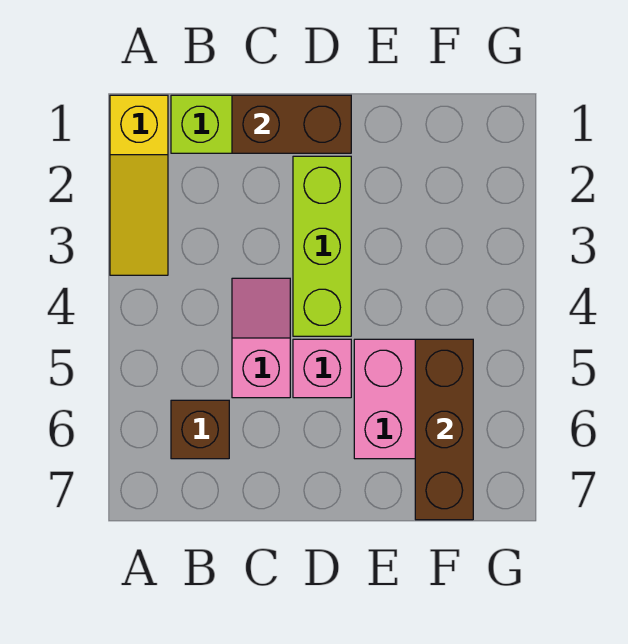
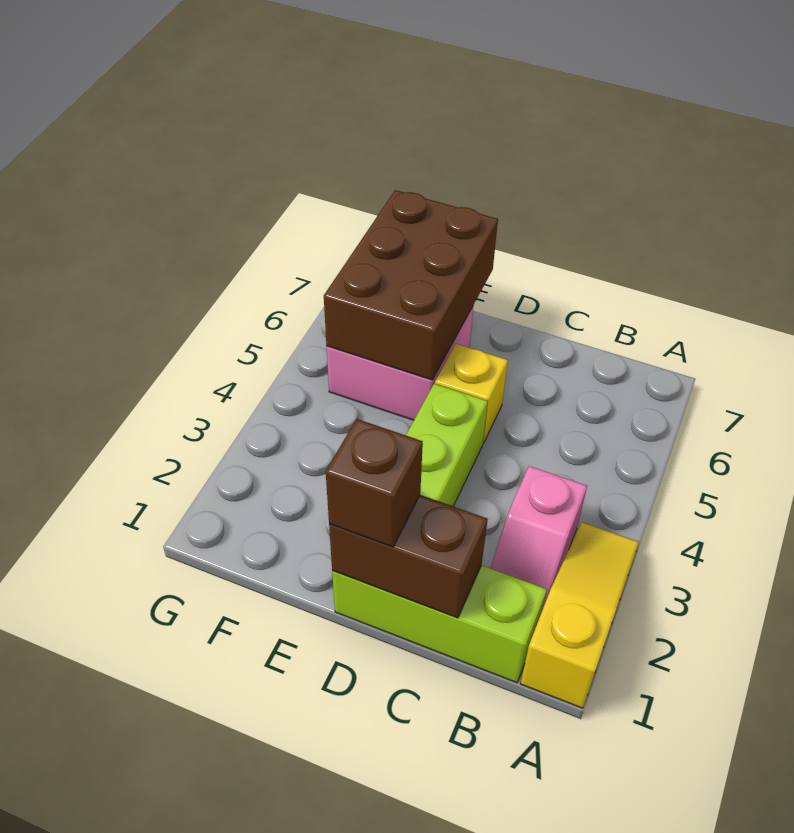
brown brick B6 level 1 -> brown brick D1 level 3
pink slope C4:C5 level 1 top 5 -> pink slope B2:B3 level 1 top 3
pink brick D5 level 1 -> yellow brick D5 level 1
brown brick F5:F7 level 2 -> brown brick E5:F7 level 2

